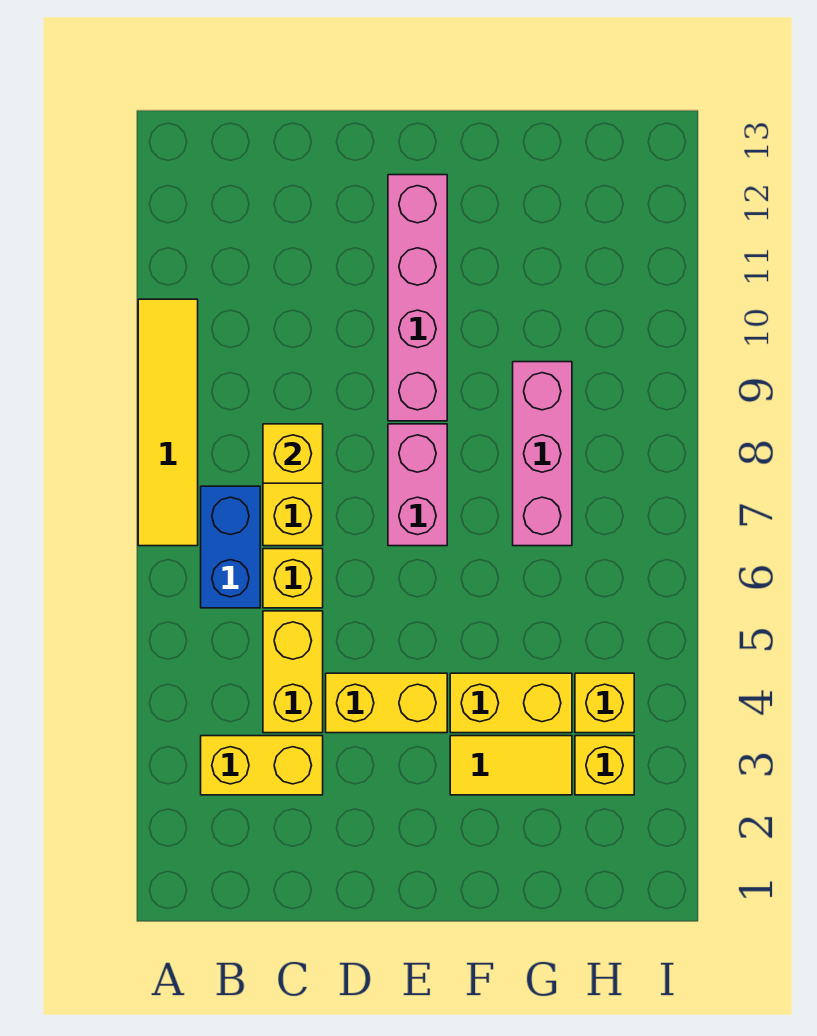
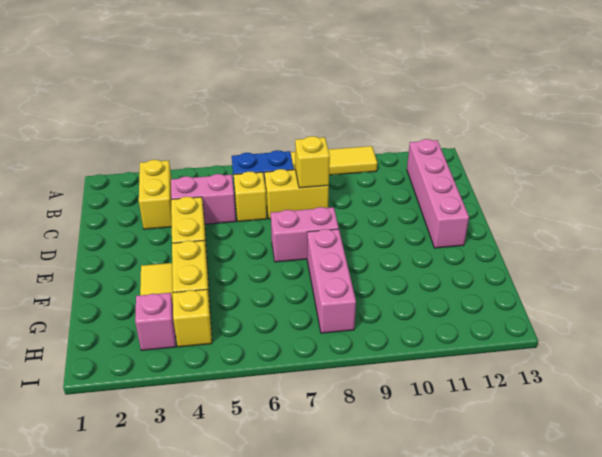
yellow brick C4:C5 level 1 -> pink brick C4:C5 level 1
pink brick E9:E12 level 1 -> pink brick B12:E12 level 1
pink brick G7:G9 level 1 -> pink brick F8:H8 level 1
yellow brick H3 level 1 -> pink brick H3 level 1

